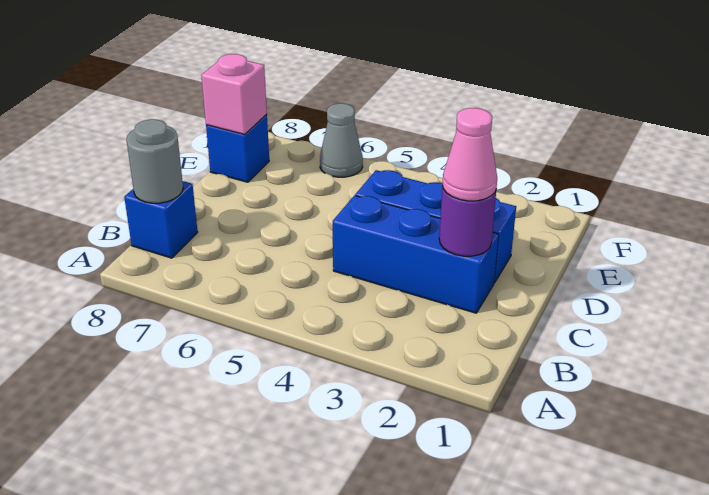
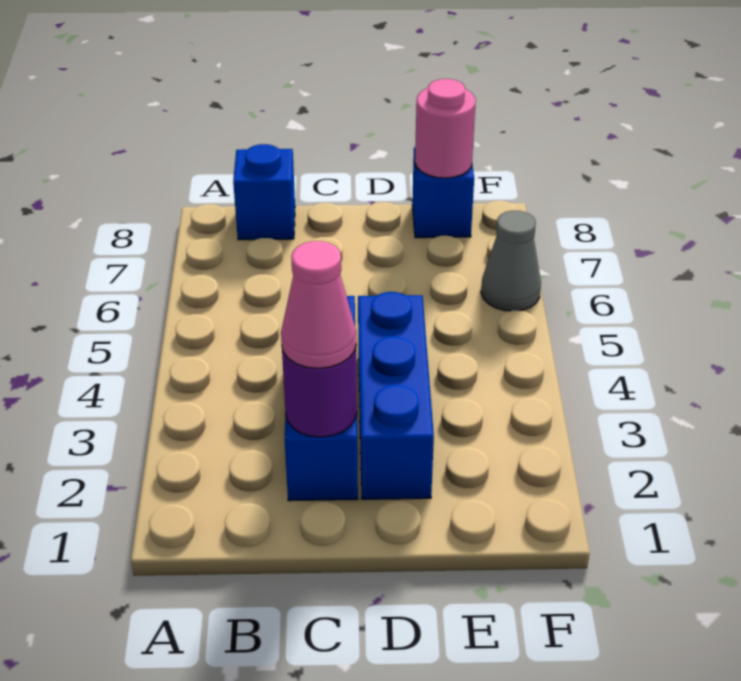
grey round brick B8 level 2 -> none
pink brick E8 level 2 -> pink round brick E8 level 2

